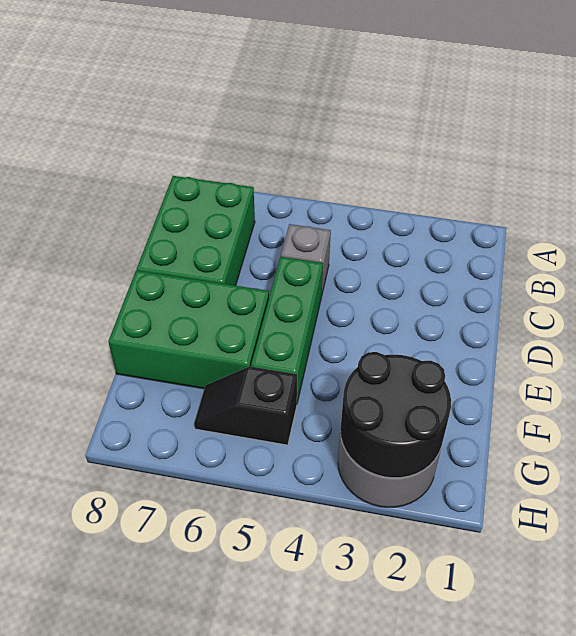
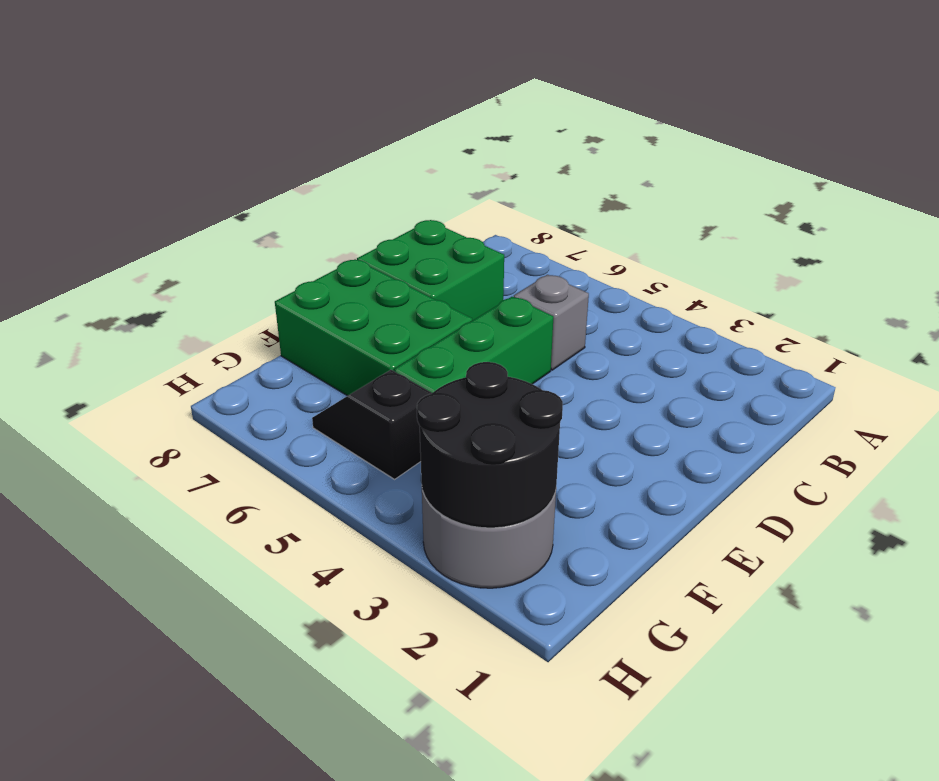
green brick B7:D8 level 1 -> green brick C7:D8 level 1

